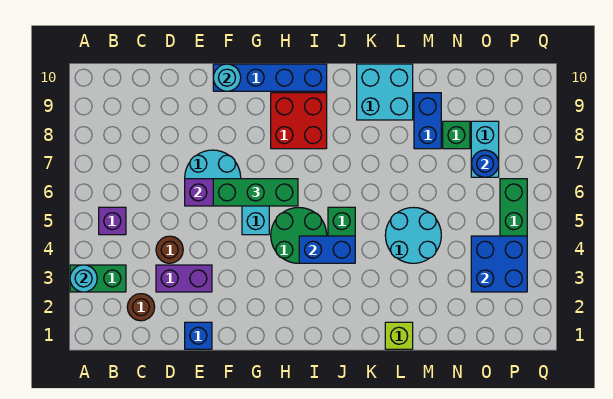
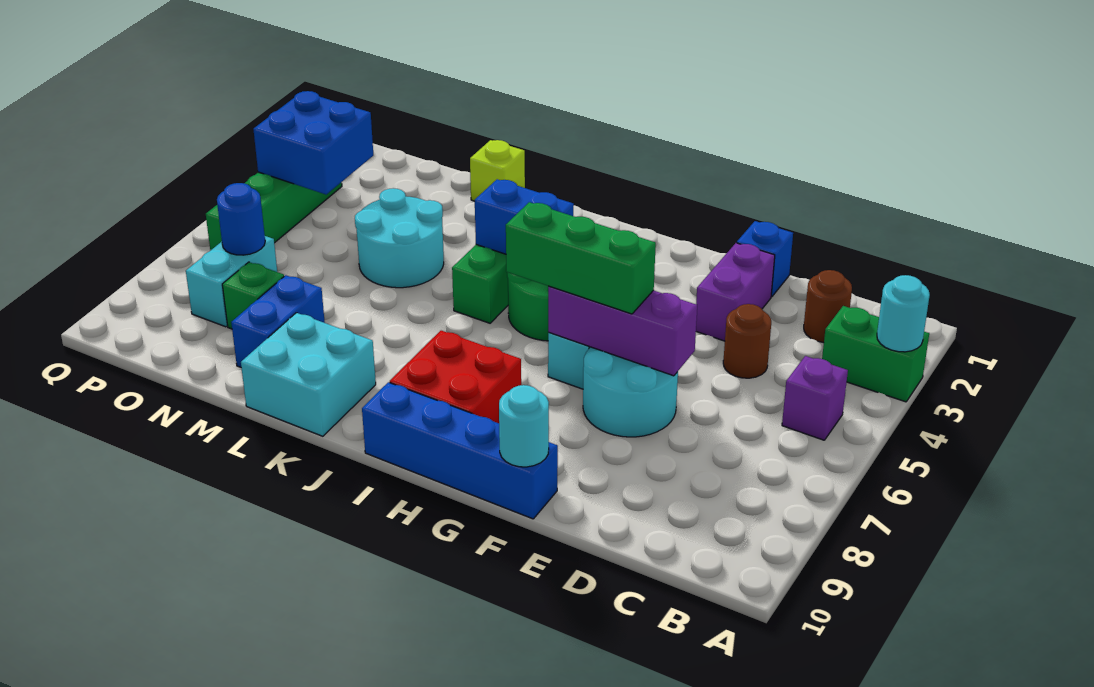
purple brick D3:E3 level 1 -> purple brick E2:E3 level 1

